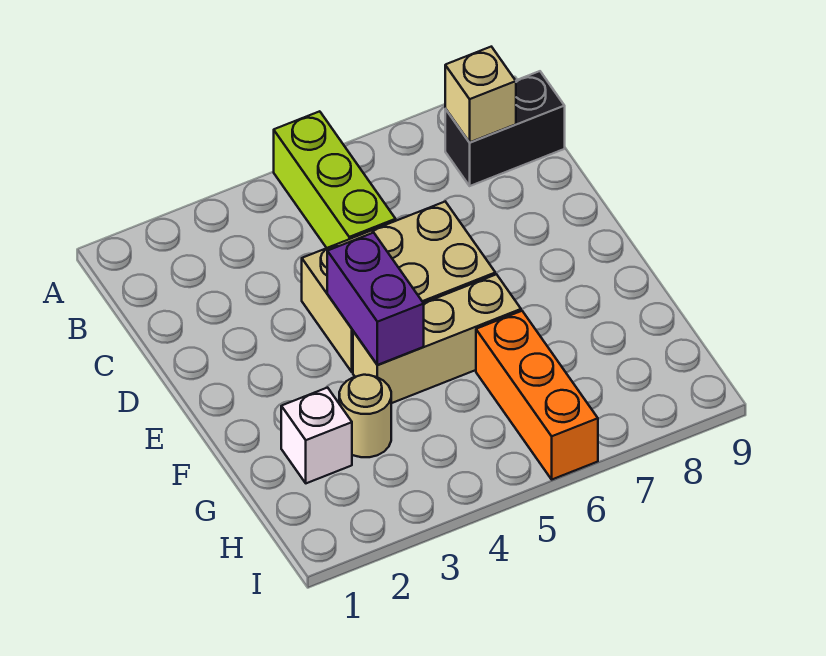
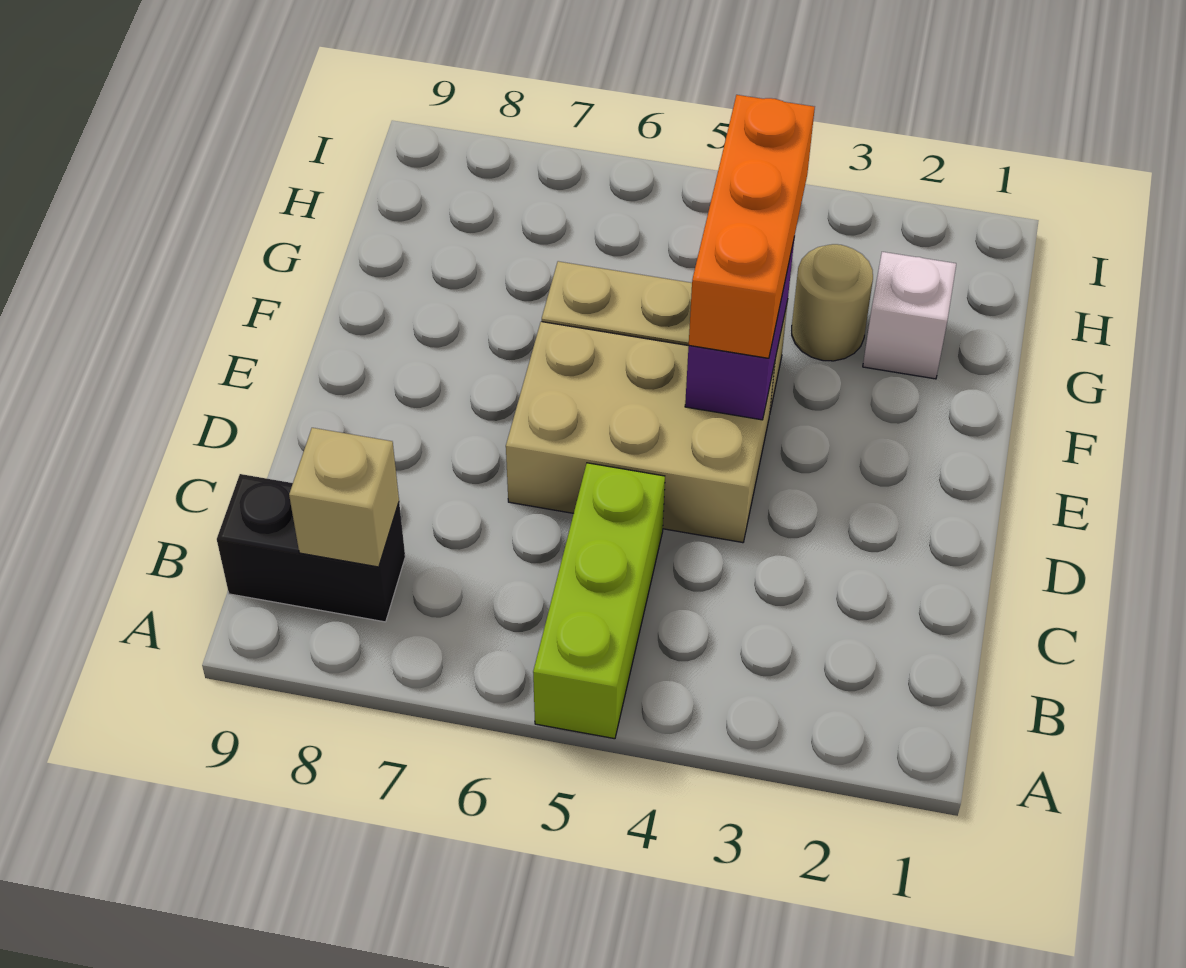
orange brick G6:I6 level 1 -> orange brick E4:G4 level 3

